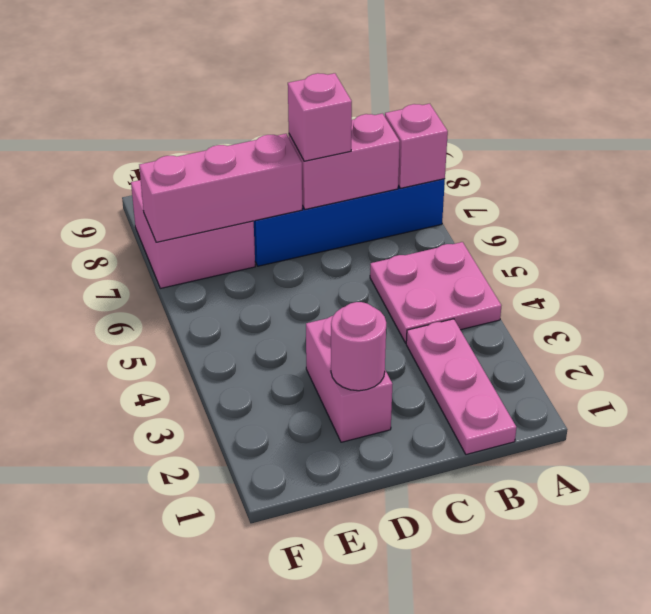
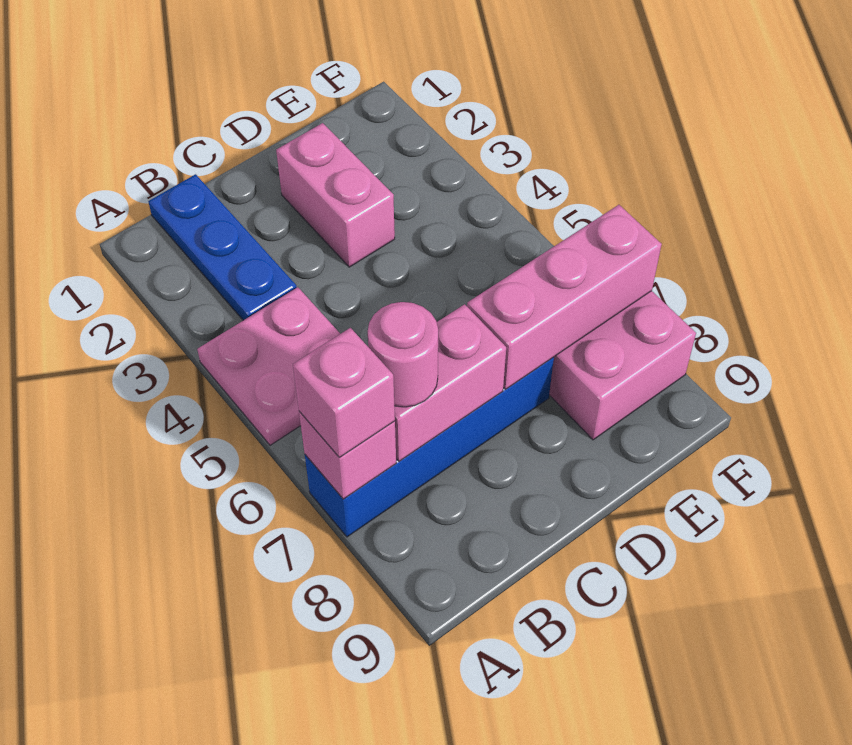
pink plate B1:B3 level 1 -> blue plate B1:B3 level 1
pink brick C7 level 3 -> pink brick A7 level 3
pink round brick D2 level 2 -> pink round brick B7 level 3

